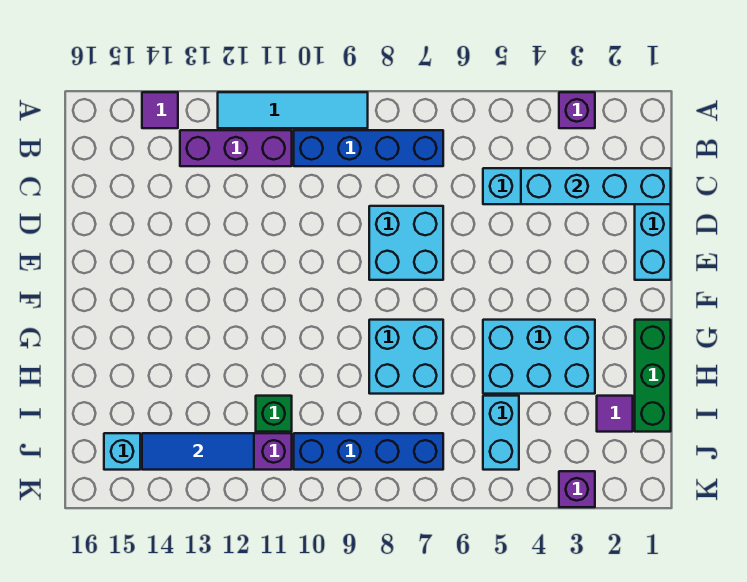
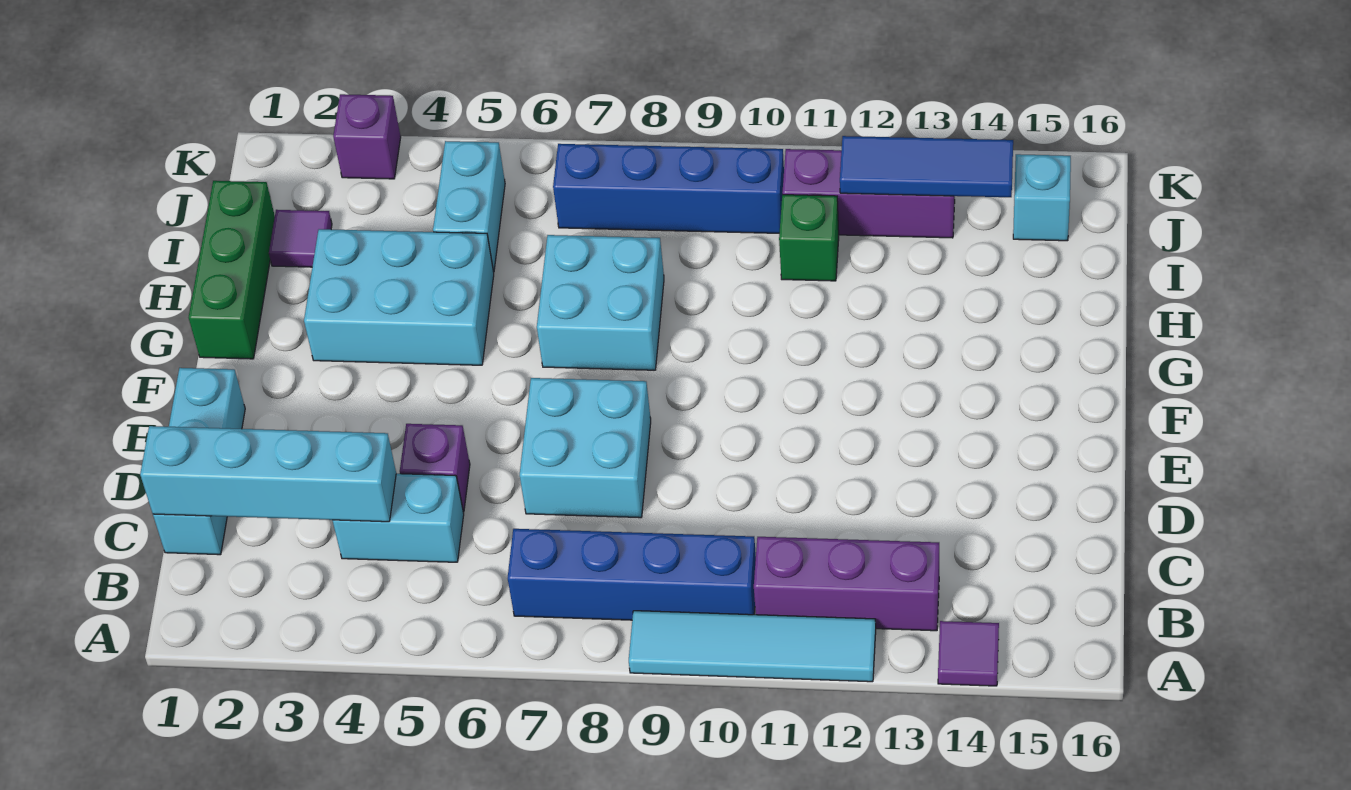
purple brick A3 level 1 -> purple brick D5 level 1

